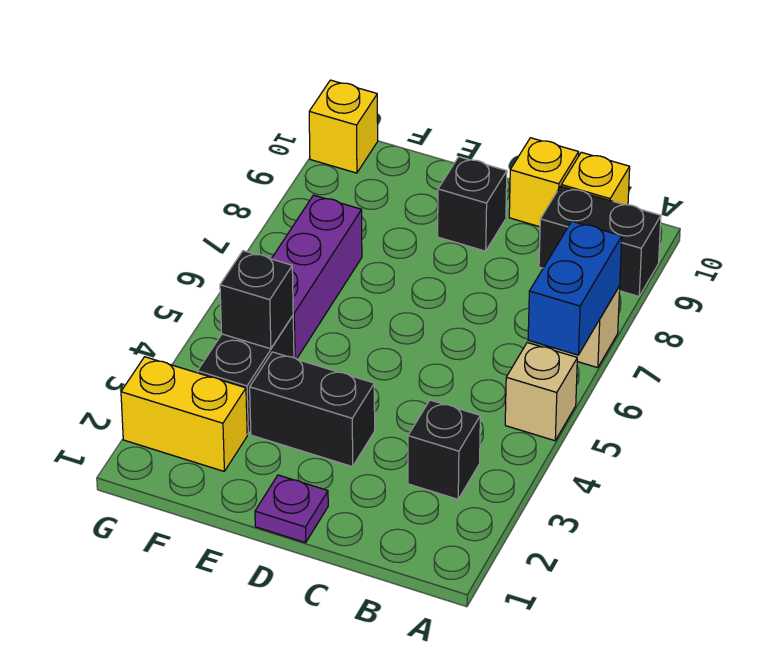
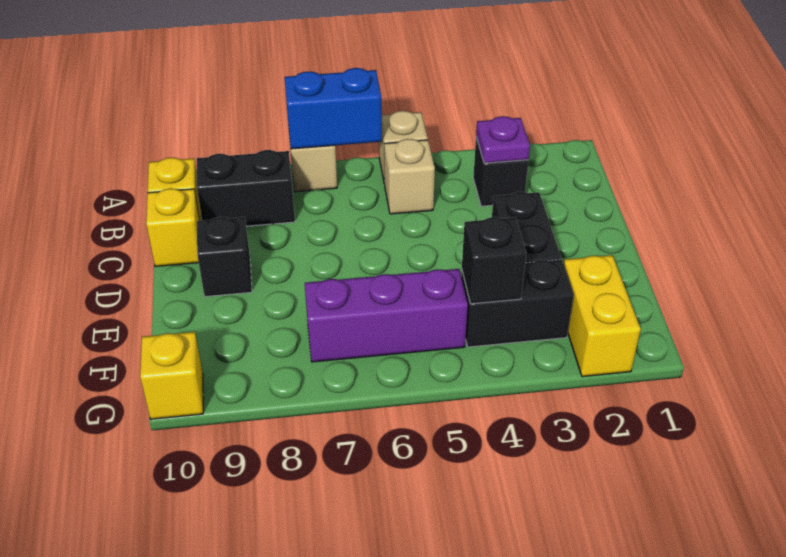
black brick A9:B9 level 1 -> black brick B8:B9 level 1
none -> tan brick B5 level 1
purple plate D1 level 1 -> purple plate B3 level 2

